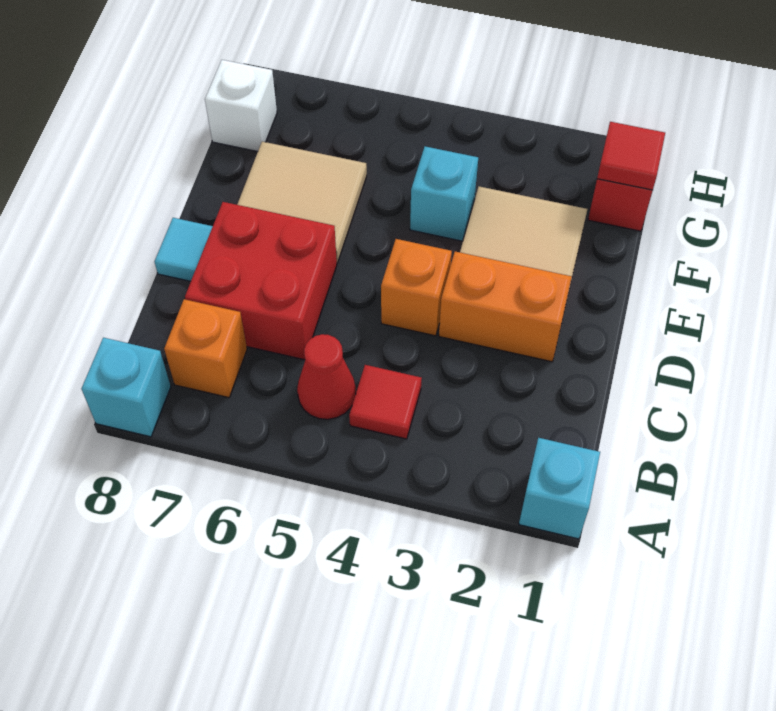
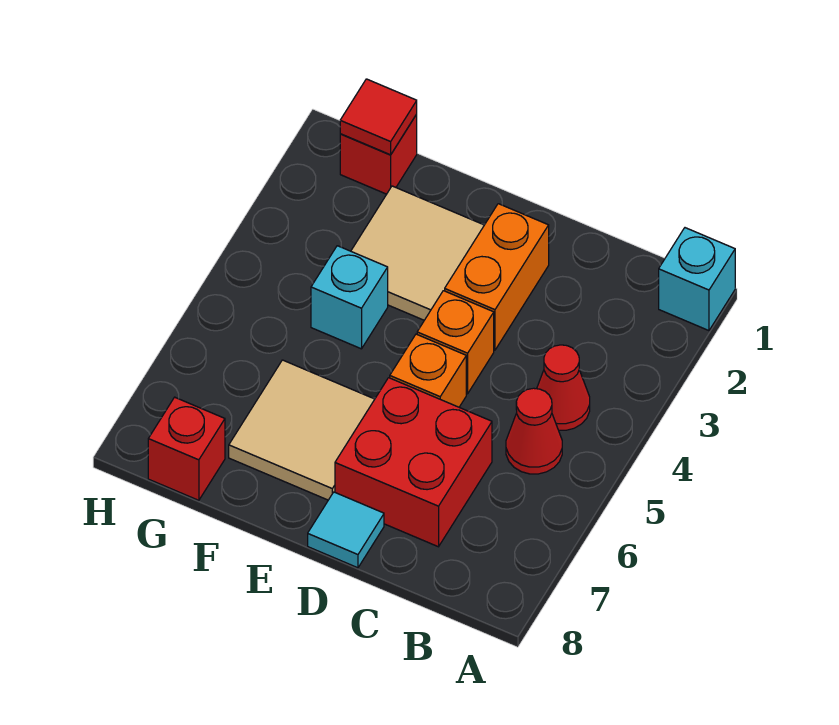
cyan brick A8 level 1 -> none
red tile B4 level 1 -> red cone B4 level 1
orange brick B7 level 1 -> orange brick D5 level 1
white brick G8 level 1 -> red brick G8 level 1

